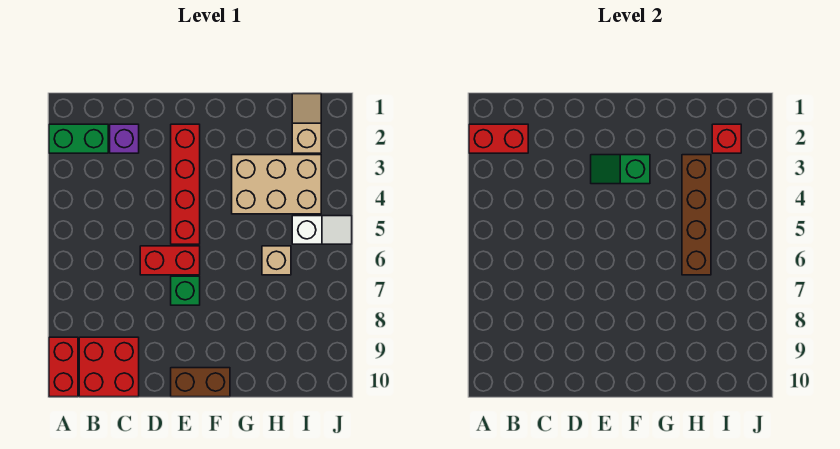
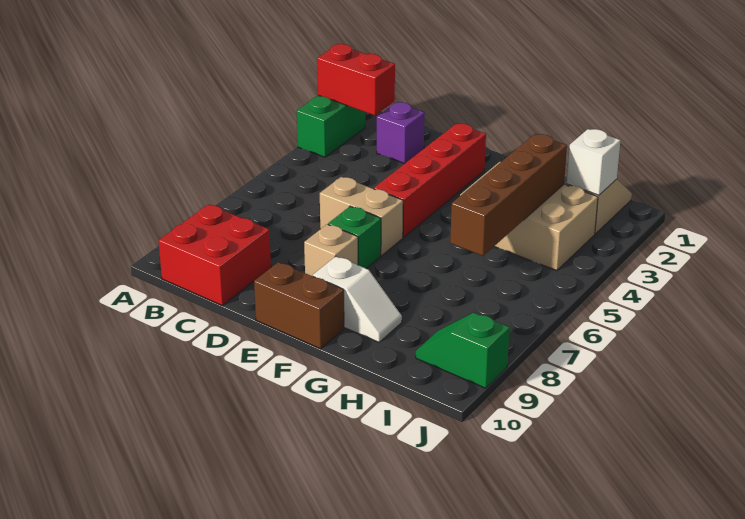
green brick A2:B2 level 1 -> green brick A2:A3 level 1
red brick A9:A10 level 1 -> none
red brick D6:E6 level 1 -> tan brick D6:E6 level 1
green slope E3:F3 level 2 top F -> green slope I9:J9 level 1 top J
tan brick H6 level 1 -> tan brick E8 level 1
red brick I2 level 2 -> white brick I2 level 2
white slope I5:J5 level 1 top I -> white slope F9:G9 level 1 top F

